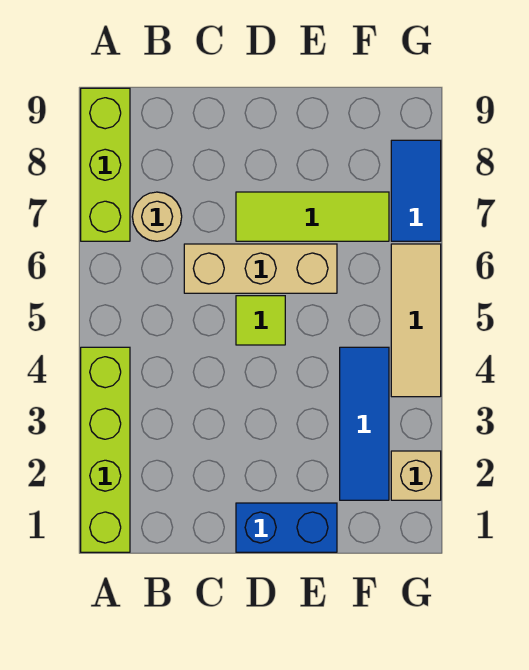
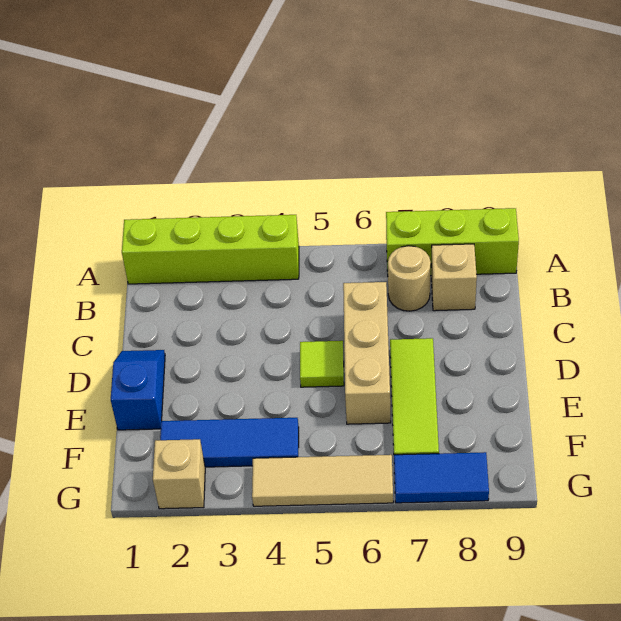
none -> tan brick B8 level 1
blue brick D1:E1 level 1 -> blue slope D1:E1 level 1 top E

